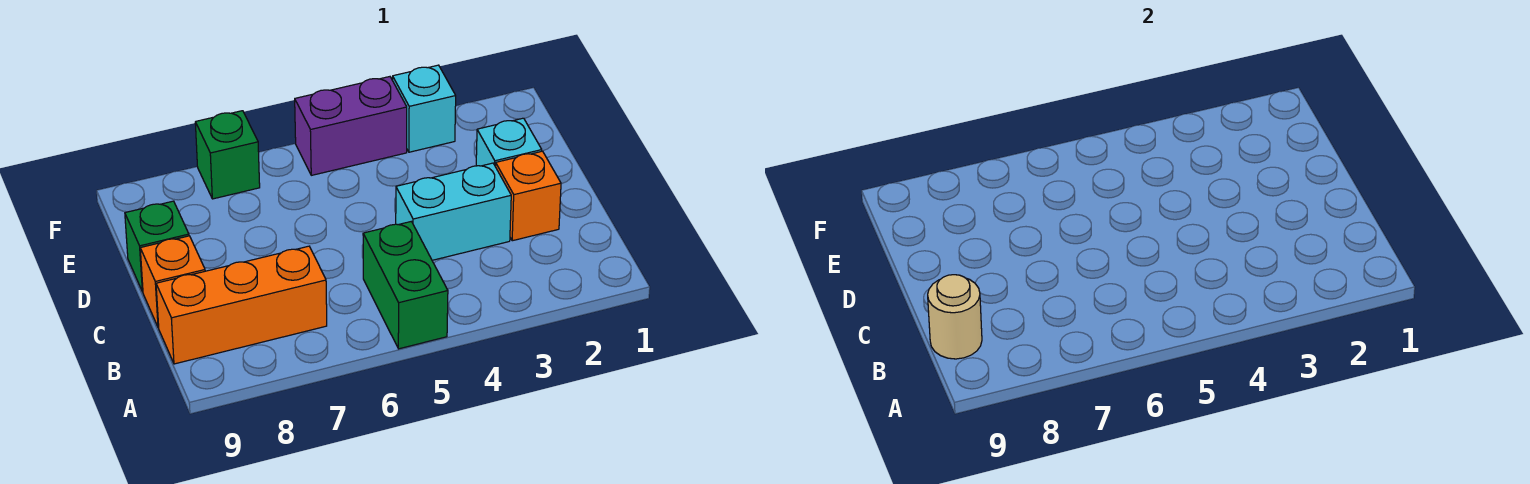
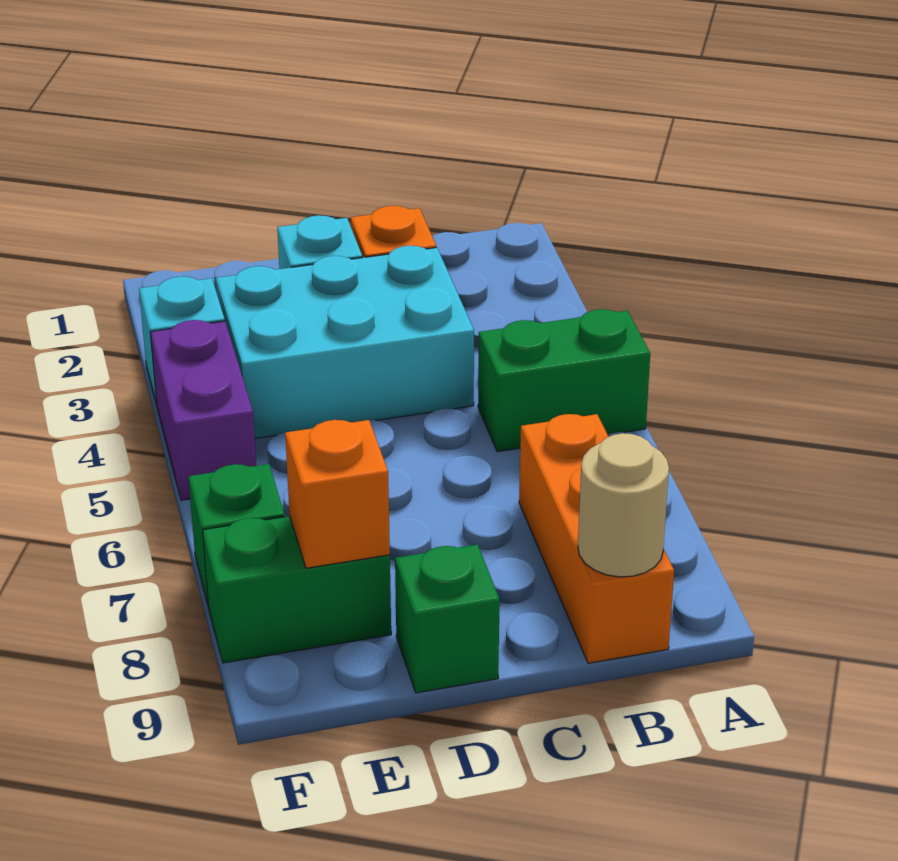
cyan brick C3:C4 level 1 -> cyan brick C3:E4 level 1
orange brick C9 level 1 -> orange brick E8 level 2
none -> green brick E8:F8 level 1

